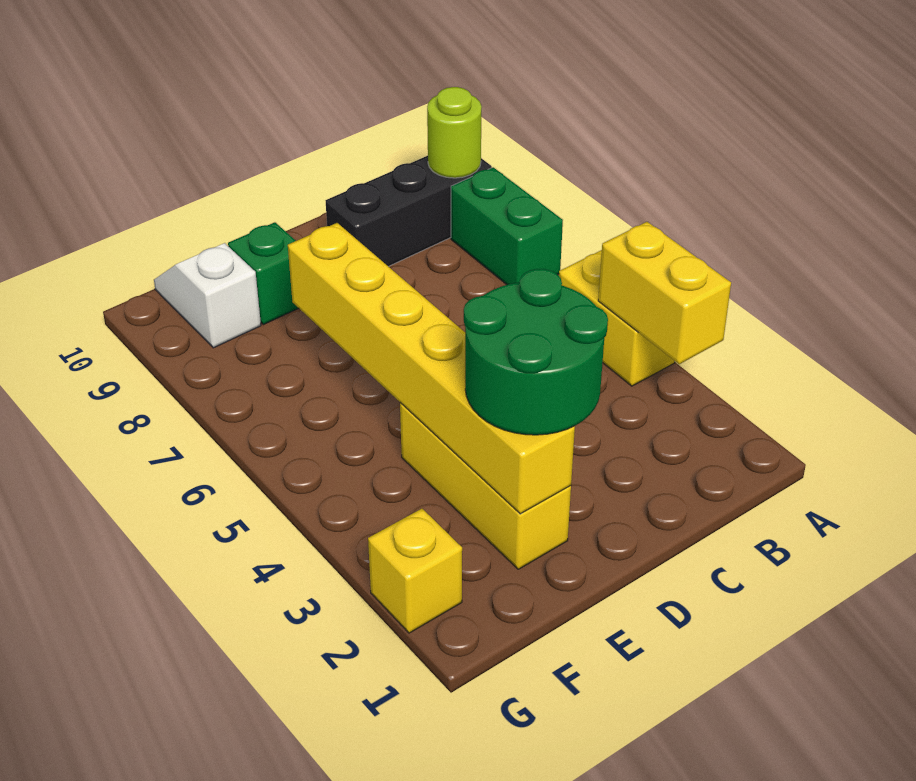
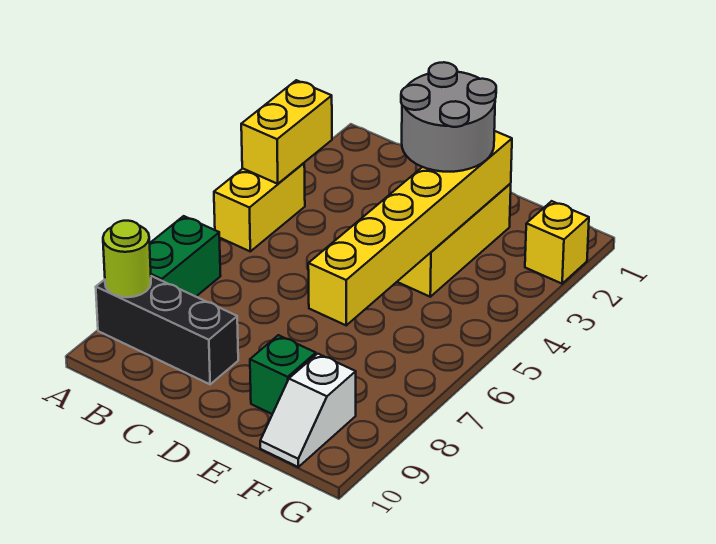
green round brick D2:E3 level 3 -> grey round brick D2:E3 level 3

